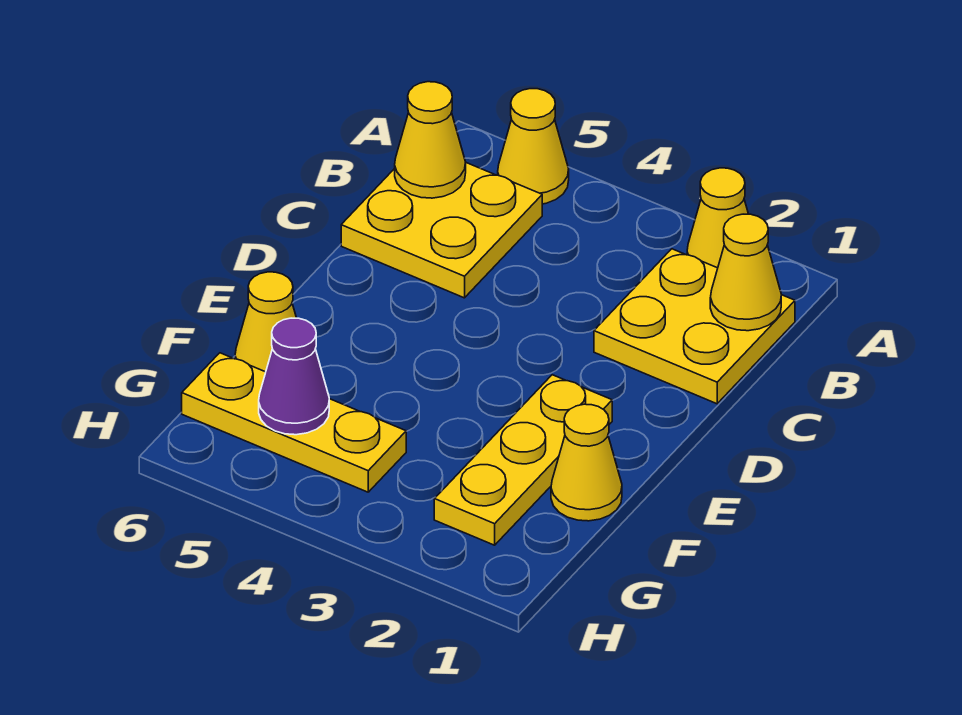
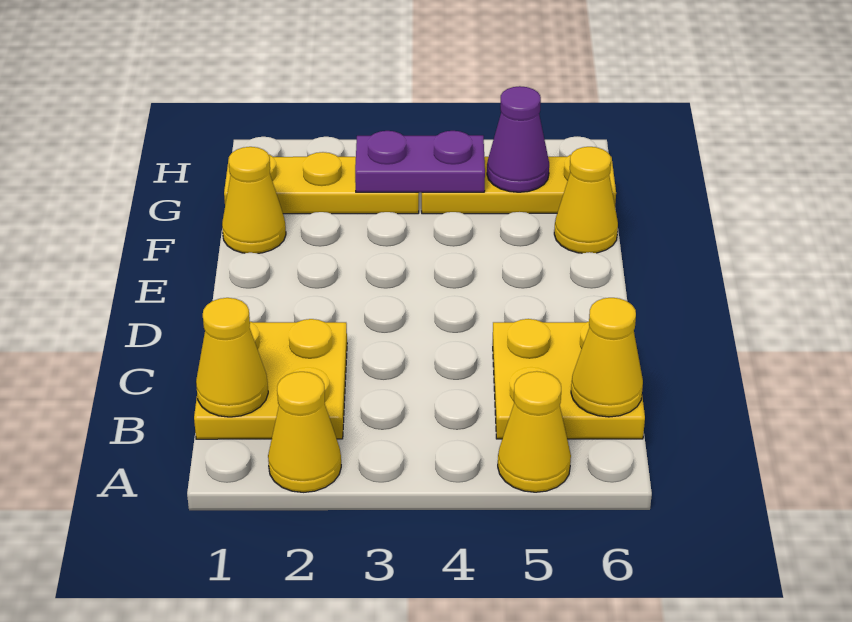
yellow plate E2:G2 level 1 -> yellow plate G1:G3 level 1
none -> purple plate G3:G4 level 2

